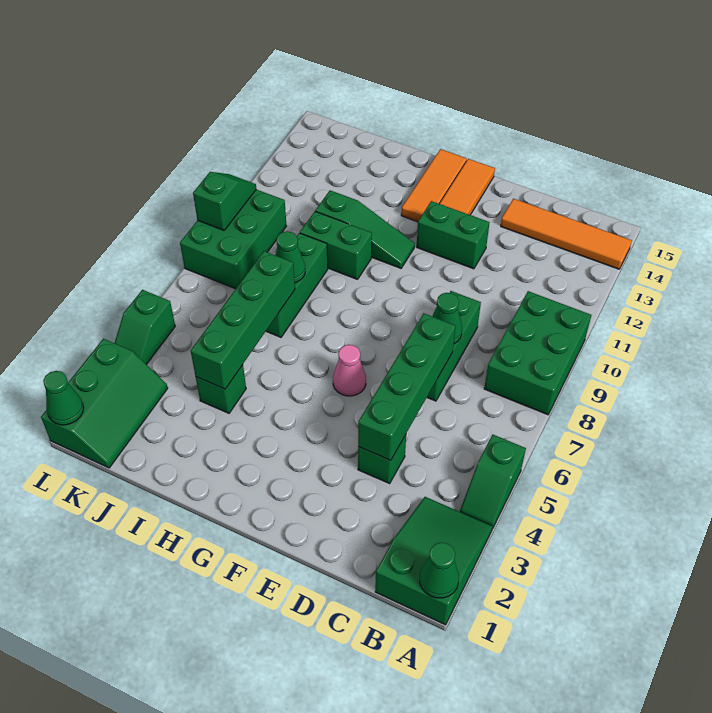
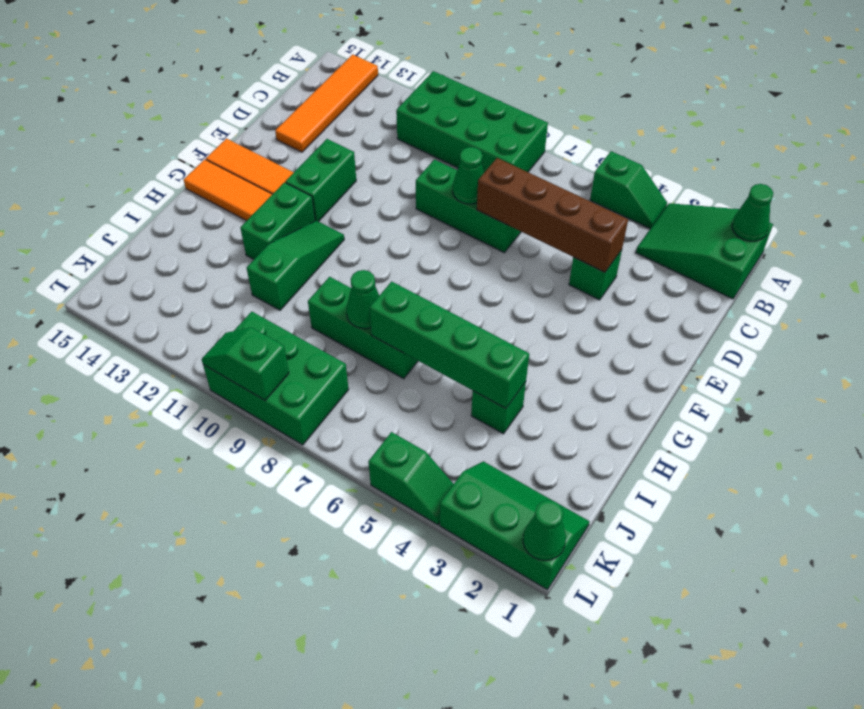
green brick A8:B10 level 1 -> green brick A8:B11 level 1
green brick D4:D7 level 2 -> brown brick D4:D7 level 2
pink cone F6 level 1 -> none
green brick H10:I10 level 1 -> green brick G12:H12 level 1

